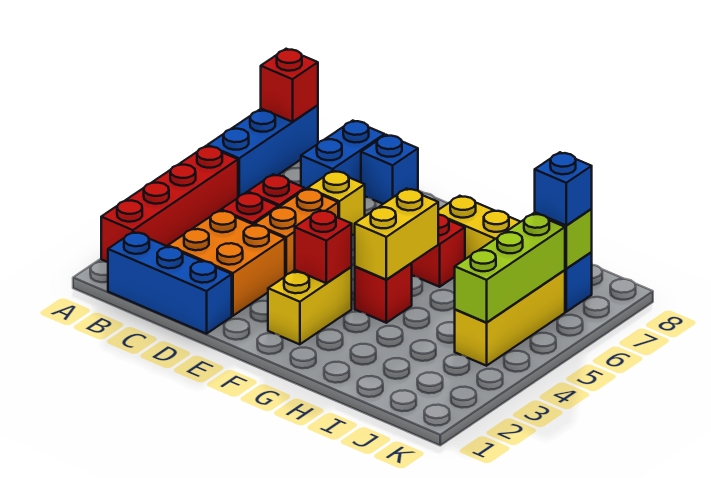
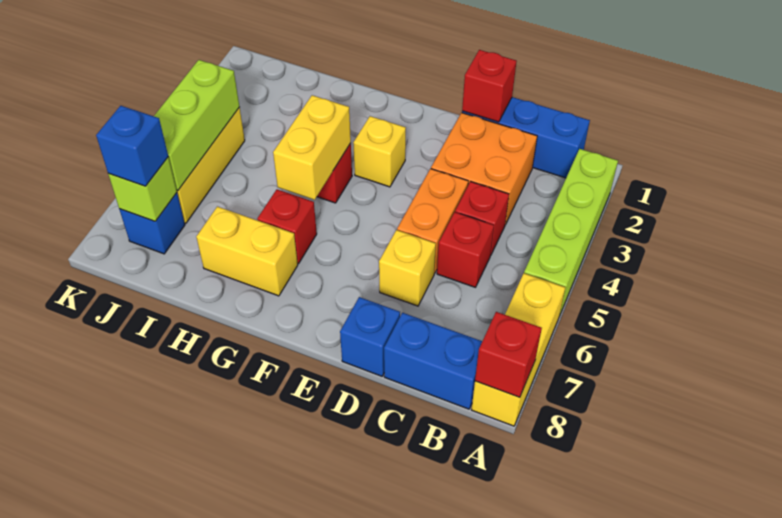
red brick A2:A5 level 1 -> lime brick A2:A5 level 1
blue brick A6:A8 level 1 -> yellow brick A6:A8 level 1
blue brick C7:C8 level 1 -> blue brick B8:C8 level 1
yellow brick F2:F3 level 1 -> yellow brick F3 level 1
red brick F3 level 2 -> red brick D1 level 2

